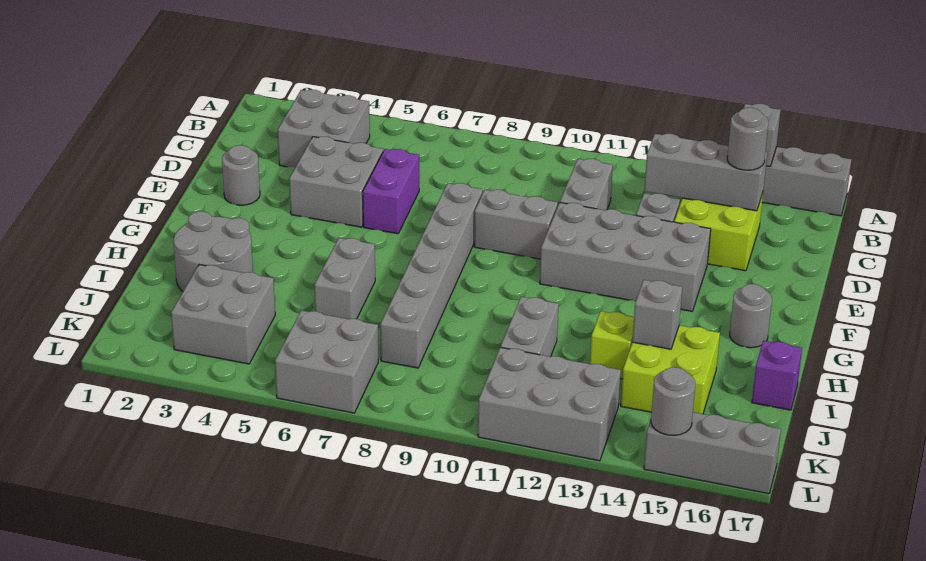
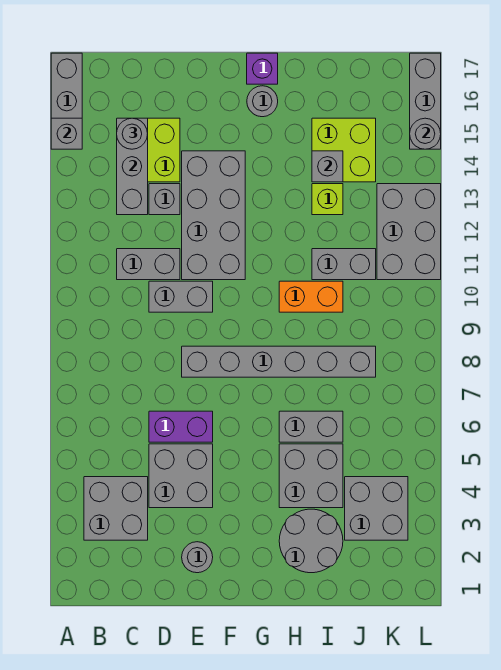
grey brick E9:E10 level 1 -> grey brick D10:E10 level 1
none -> orange brick H10:I10 level 1
purple brick I17 level 1 -> purple brick G17 level 1
grey brick K6:L7 level 1 -> grey brick H4:I5 level 1

